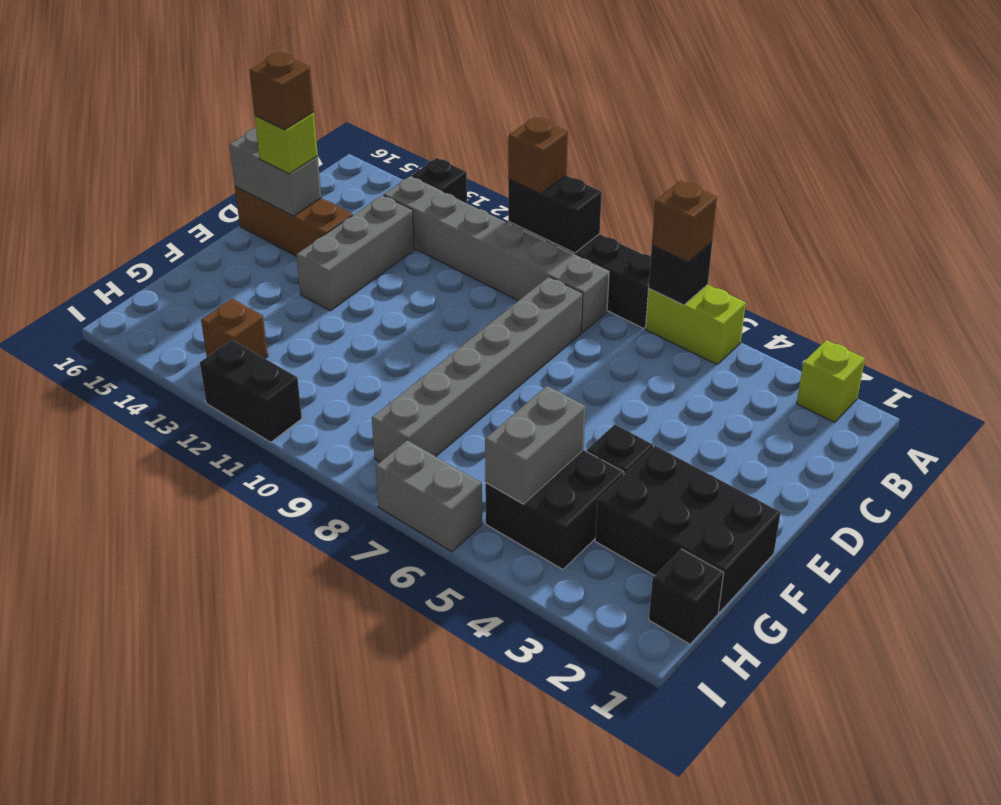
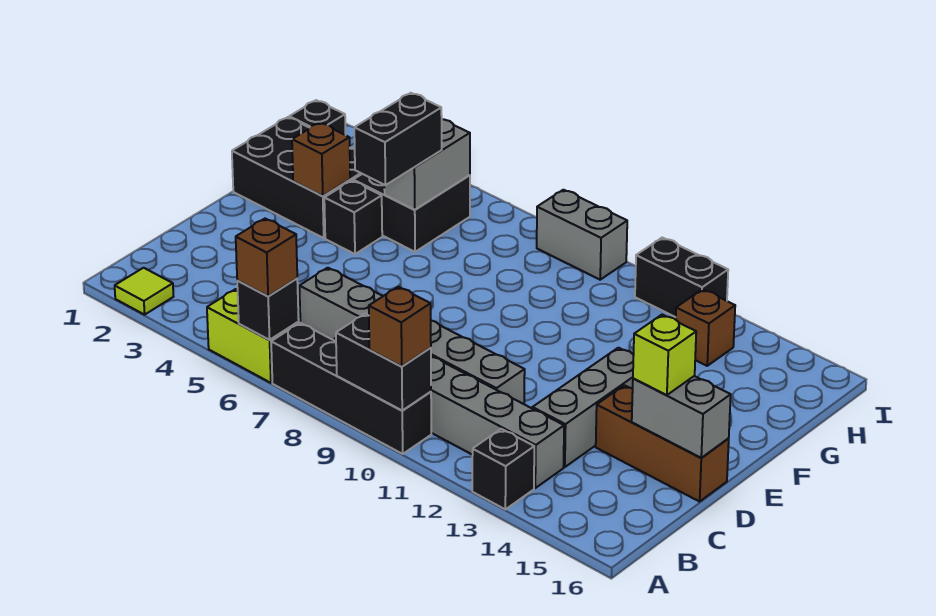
lime brick A2 level 1 -> lime tile A2 level 1
grey brick C8:H8 level 1 -> grey brick C6:C11 level 1
brown brick D15 level 4 -> brown brick F3 level 2
none -> black brick F5:G5 level 3
grey brick I6:I7 level 1 -> grey brick I8:I9 level 1

